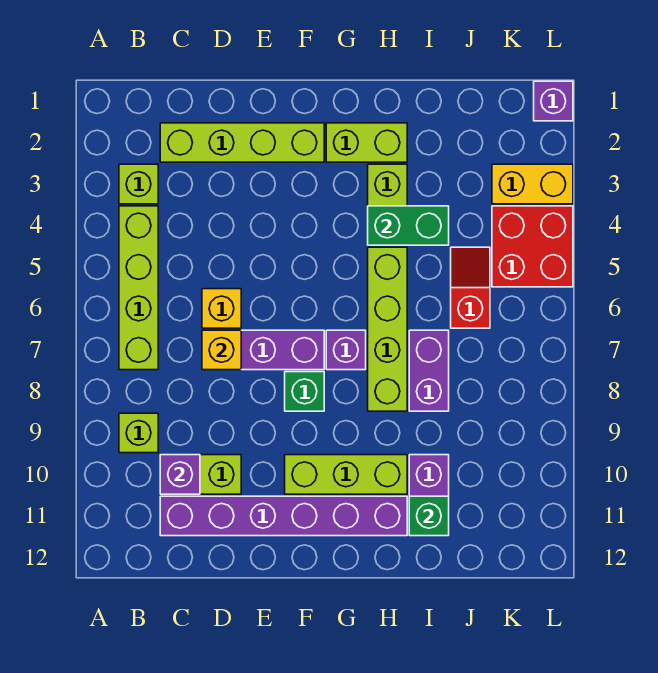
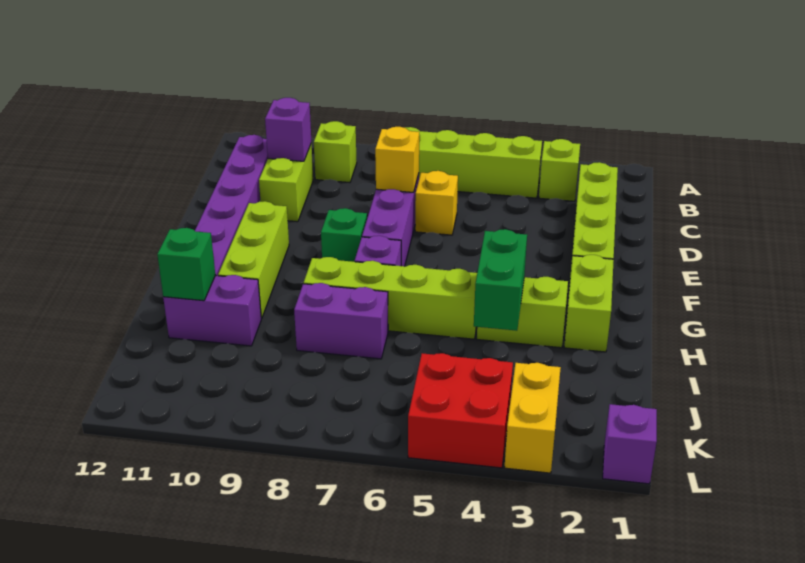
red slope J5:J6 level 1 top 6 -> none

